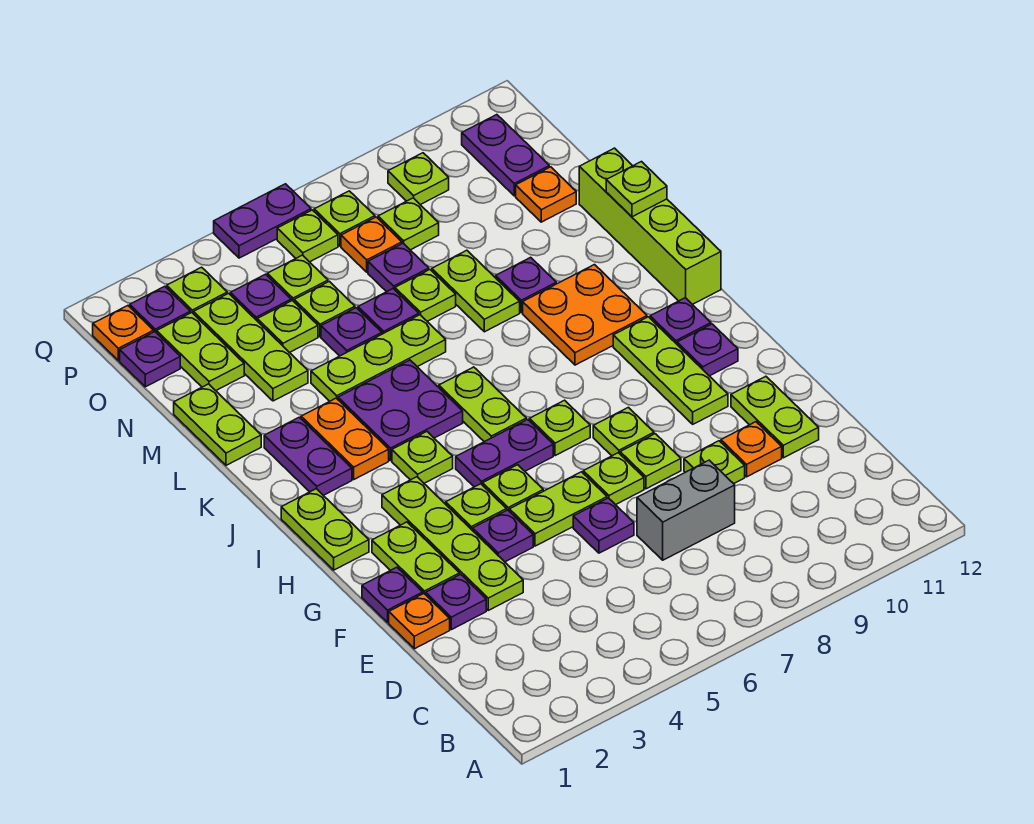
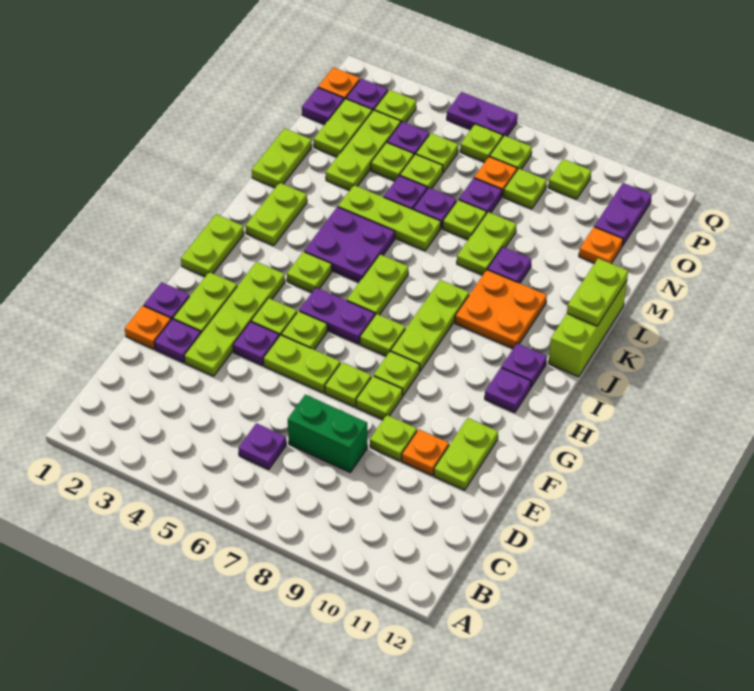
grey brick D7:D8 level 1 -> green brick D7:D8 level 1
purple plate E6 level 1 -> purple plate C6 level 1
lime plate G10:I10 level 1 -> lime plate H8:J8 level 1
purple plate J2:K2 level 1 -> lime plate J2:K2 level 1
orange plate J3:K3 level 1 -> none
lime brick J12:M12 level 1 -> lime brick J12:L12 level 1
lime plate L12 level 2 -> lime plate K12:L12 level 2

